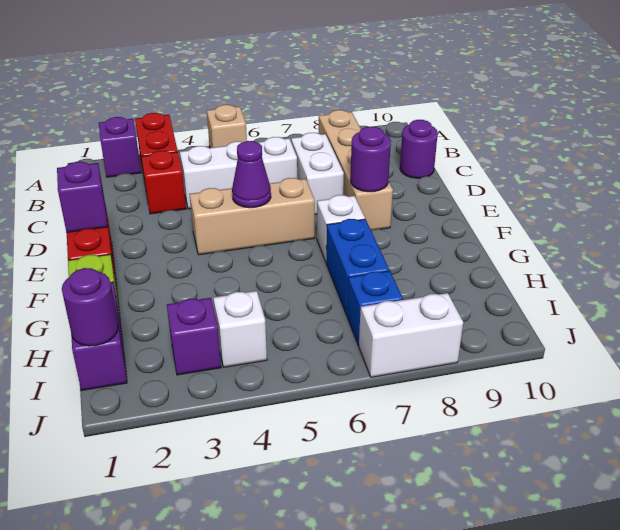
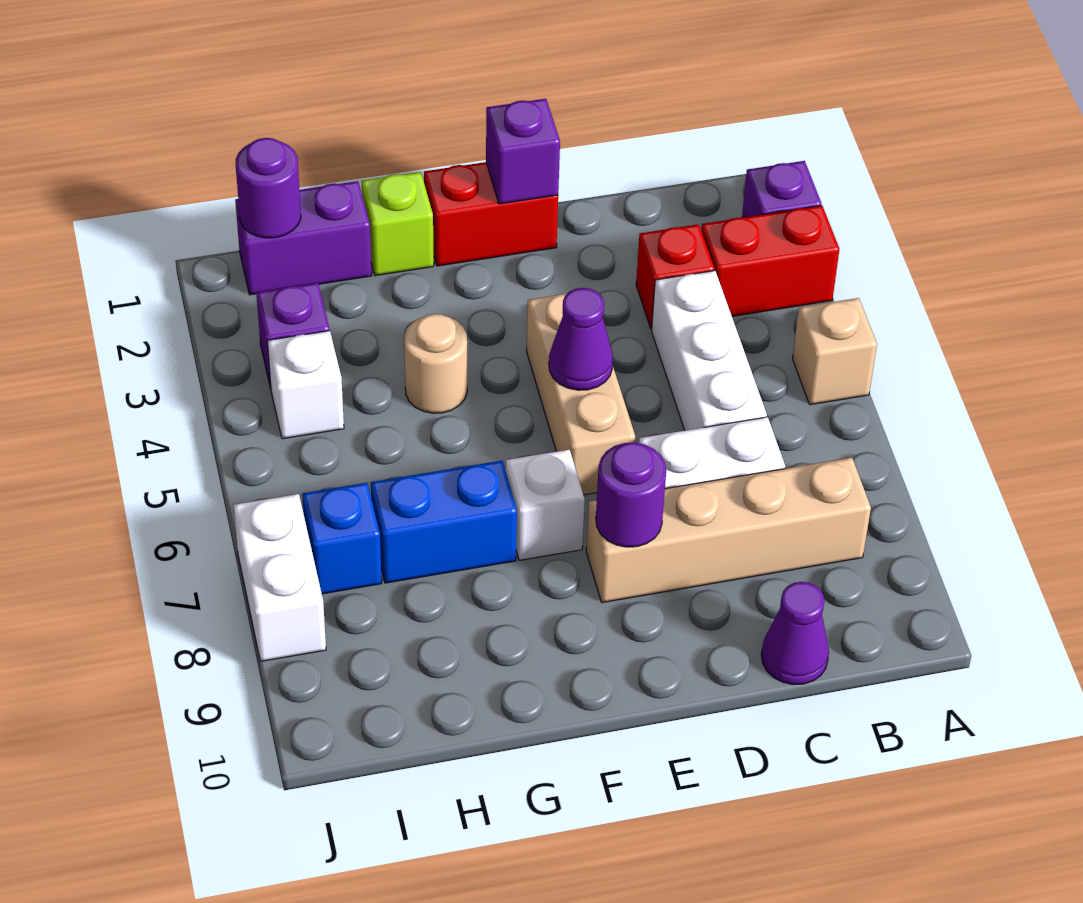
purple round brick C10 level 1 -> purple cone C10 level 1
none -> tan round brick G4 level 1

